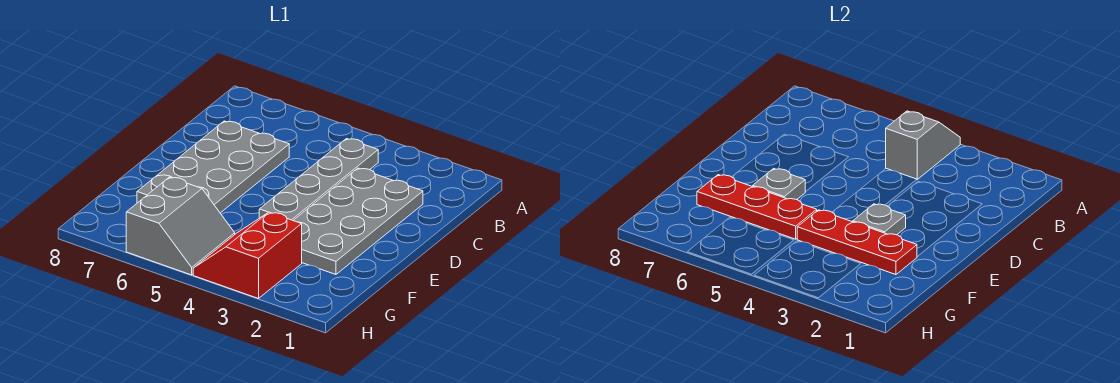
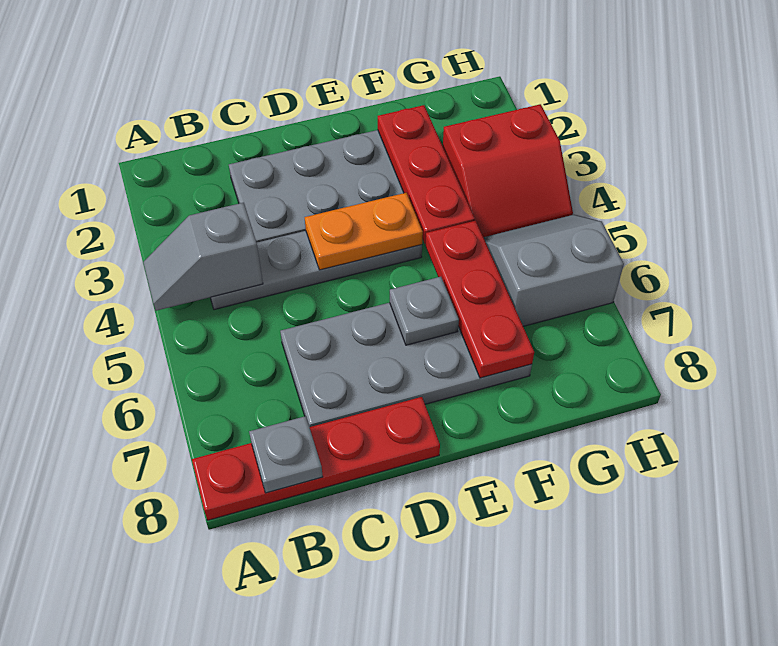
none -> red plate A8:D8 level 1
none -> orange plate D4:E4 level 2
grey plate E3 level 2 -> grey plate B8 level 2

